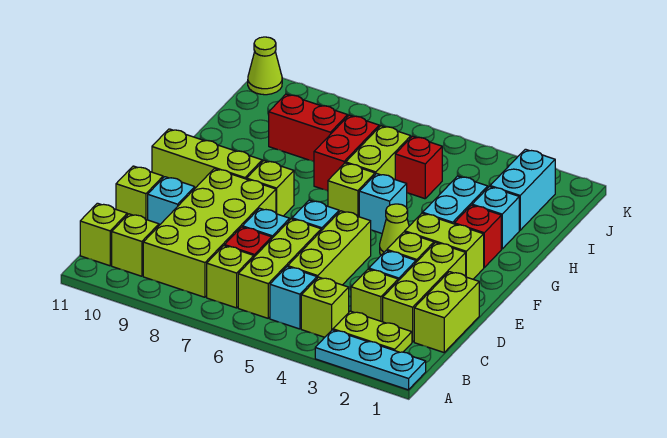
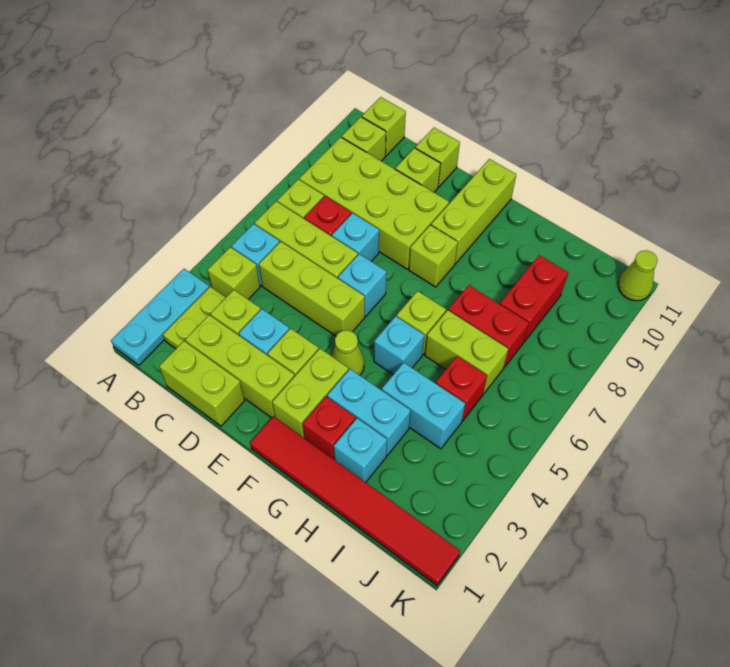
cyan brick D10 level 1 -> lime brick D10 level 1
none -> red tile F1:K1 level 1
cyan brick I2:J2 level 1 -> cyan brick H4:I4 level 1

